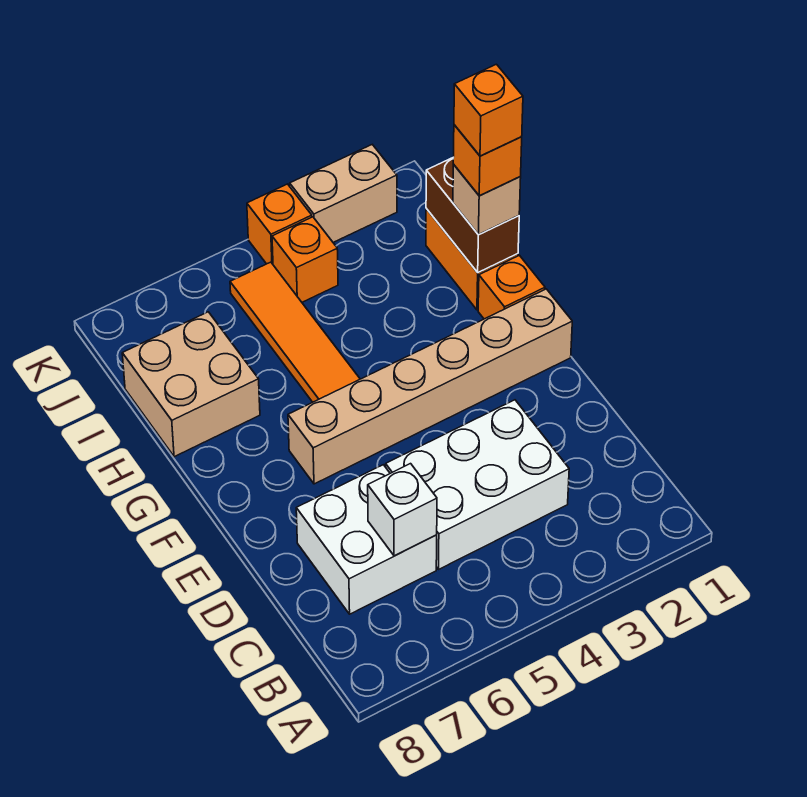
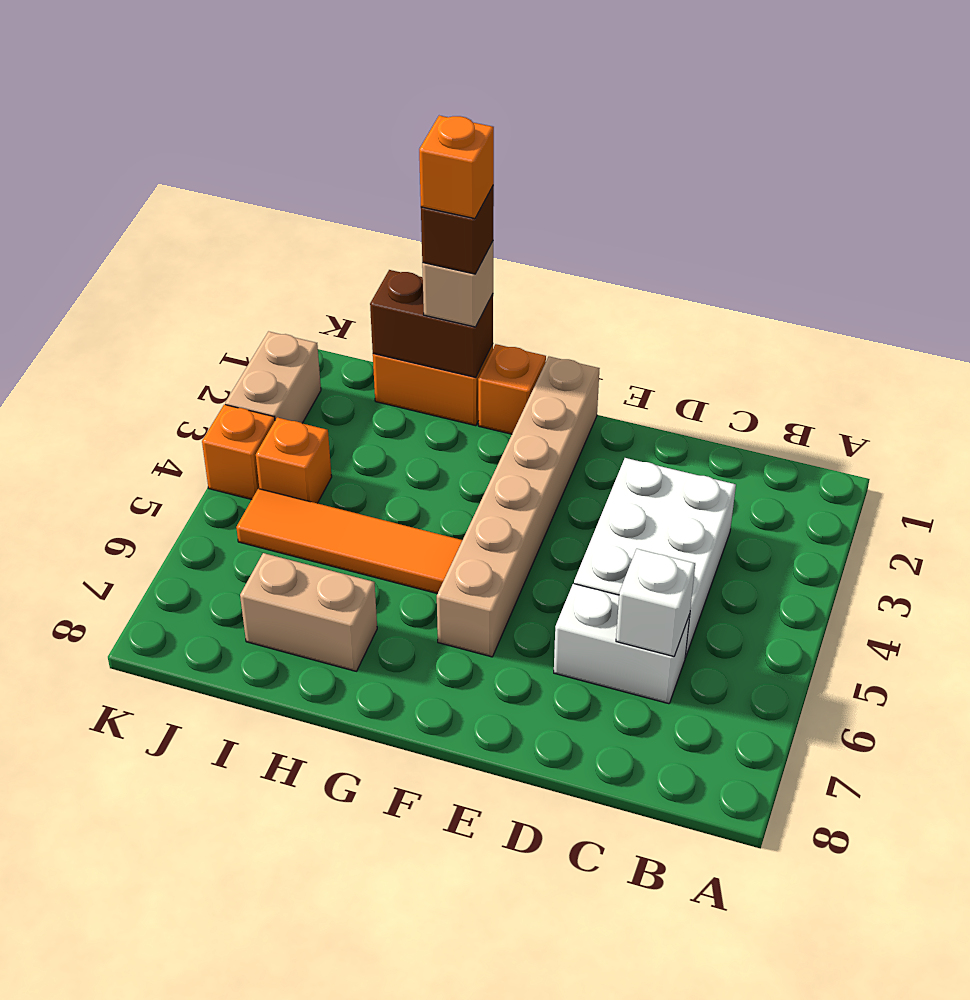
white brick C6:D7 level 1 -> white brick C6:D6 level 1
orange brick H1 level 4 -> brown brick H1 level 4
tan brick H7:I8 level 1 -> tan brick H7:I7 level 1

